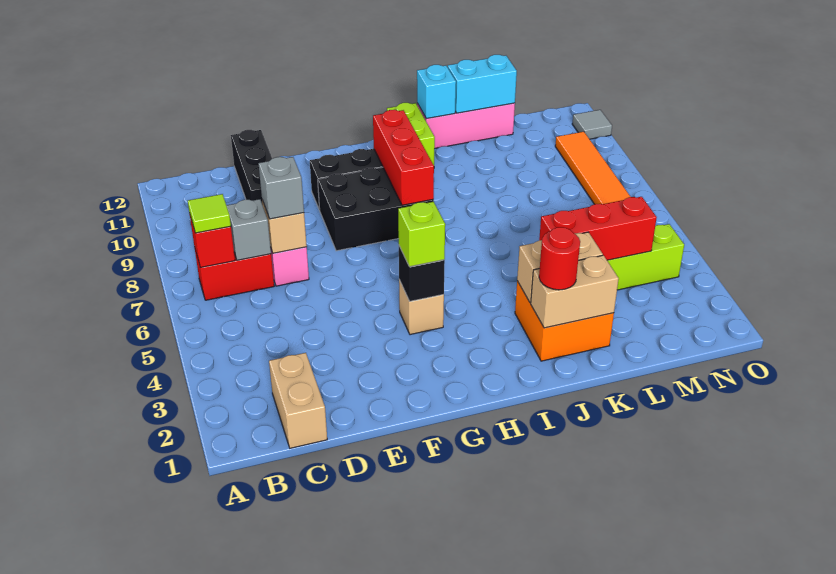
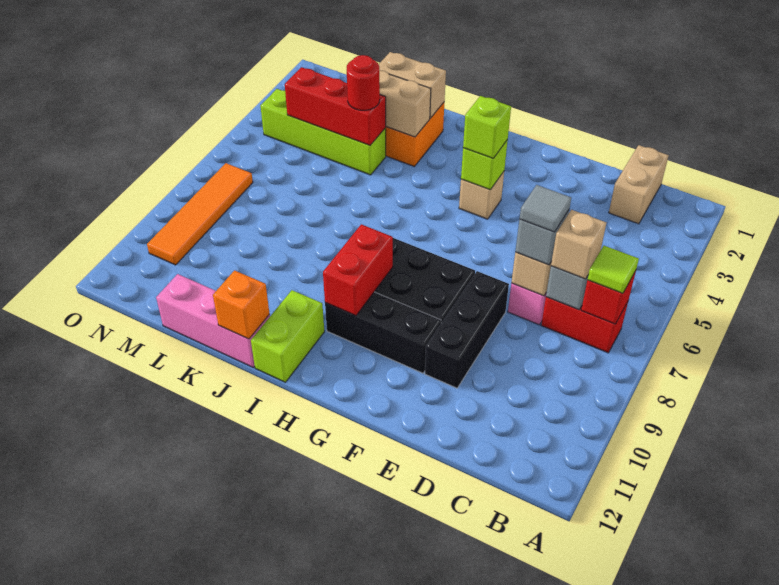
none -> tan brick C7 level 3
black brick D10:D12 level 1 -> black brick E8:E10 level 1
black brick G4 level 2 -> lime brick G4 level 2
red brick H8:H10 level 2 -> red brick H9:H10 level 2
red round brick J2 level 3 -> red round brick K4 level 3
cyan brick J12 level 2 -> orange brick J12 level 2
cyan brick K12:L12 level 2 -> none
grey tile O11 level 1 -> grey tile D7 level 4

